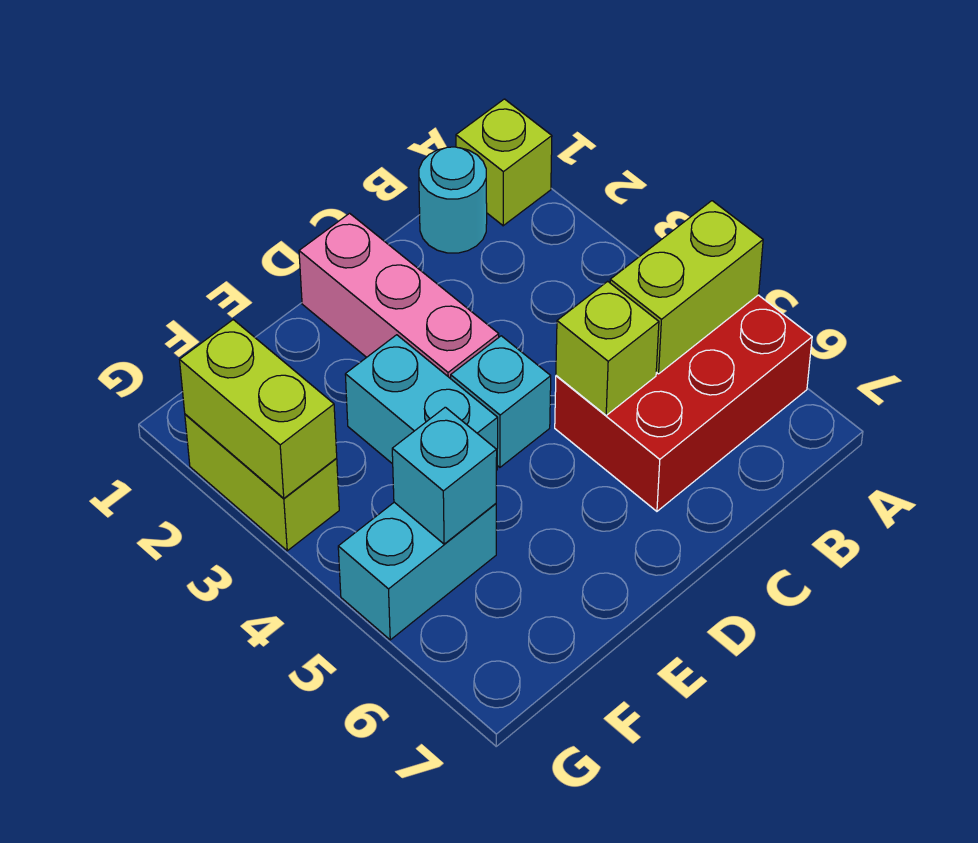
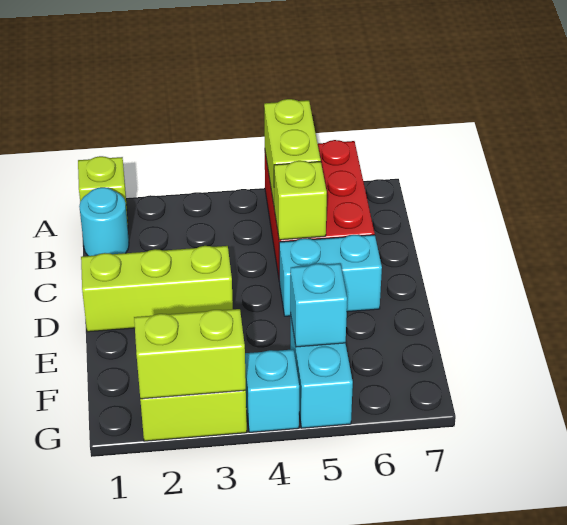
pink brick D1:D3 level 1 -> lime brick D1:D3 level 1
cyan brick D4 level 1 -> cyan brick G4 level 1
cyan brick E3:E4 level 1 -> cyan brick D5:D6 level 1

